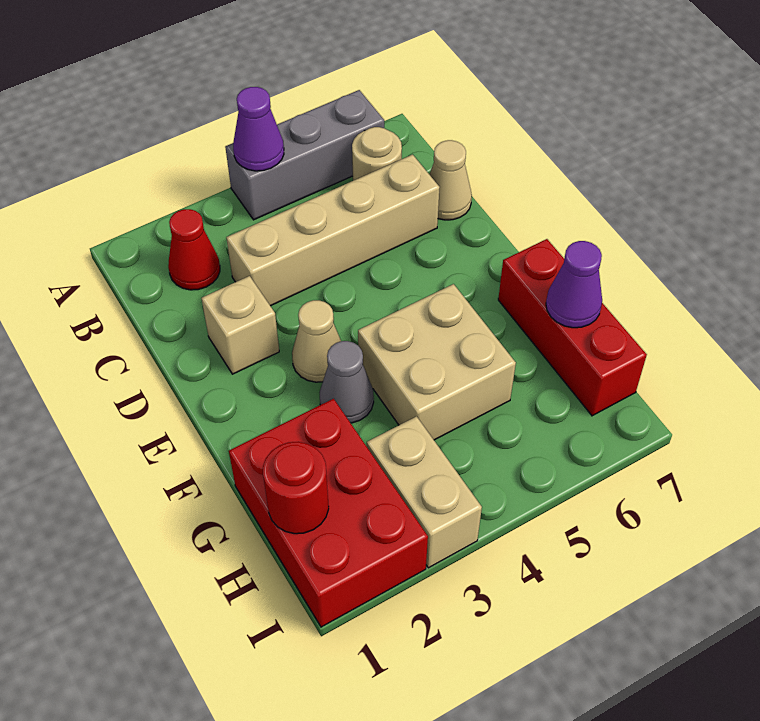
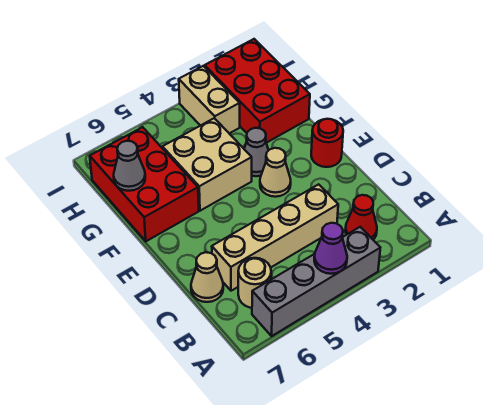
grey brick A4:A6 level 1 -> grey brick A3:A6 level 1
tan brick D2 level 1 -> none
red brick F7:H7 level 1 -> red brick F6:H7 level 1
purple cone G7 level 2 -> grey cone G7 level 2
red round brick H1 level 2 -> red round brick E1 level 1

